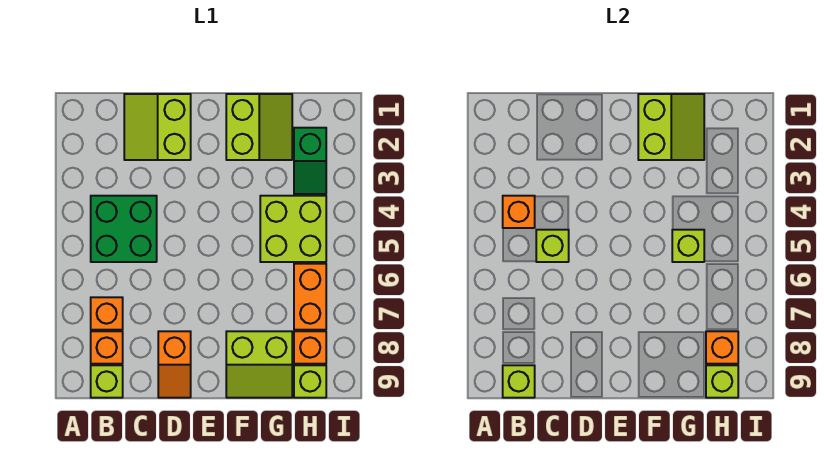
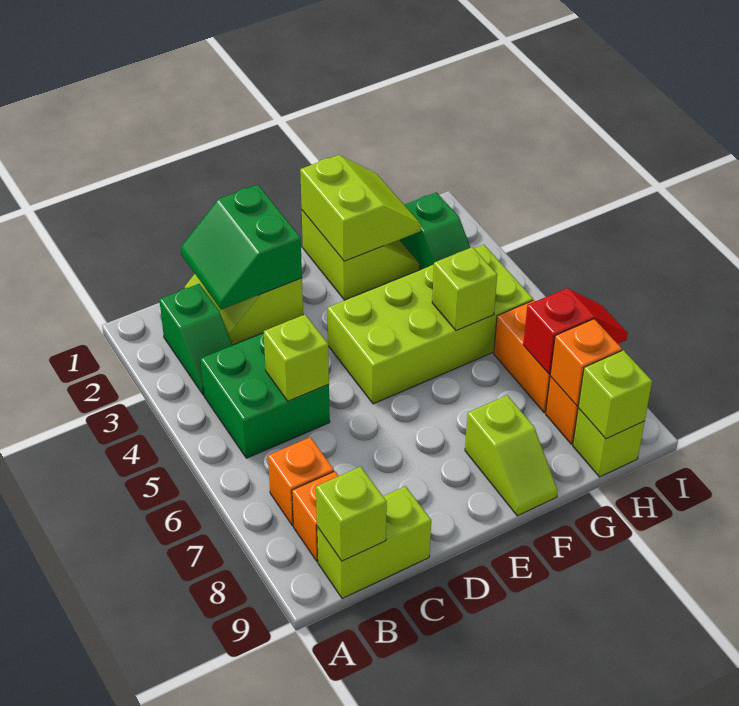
none -> green slope B2:B3 level 1 top 2
orange brick B4 level 2 -> none
lime brick B9 level 1 -> lime brick B9:C9 level 1
none -> green slope C1:D2 level 2 top D
orange slope D8:D9 level 1 top 8 -> none
lime slope F8:G9 level 1 top 8 -> lime slope F8:F9 level 1 top 8
lime brick G4:H5 level 1 -> lime brick E4:H5 level 1
none -> red slope H7:I7 level 2 top H

